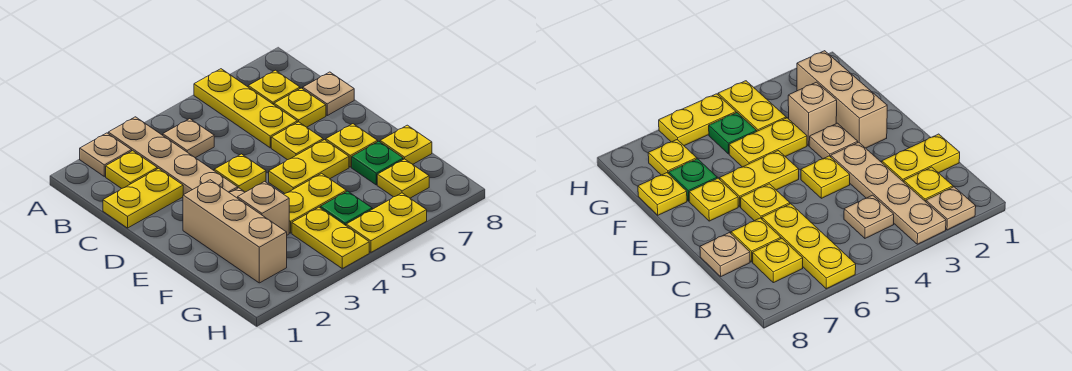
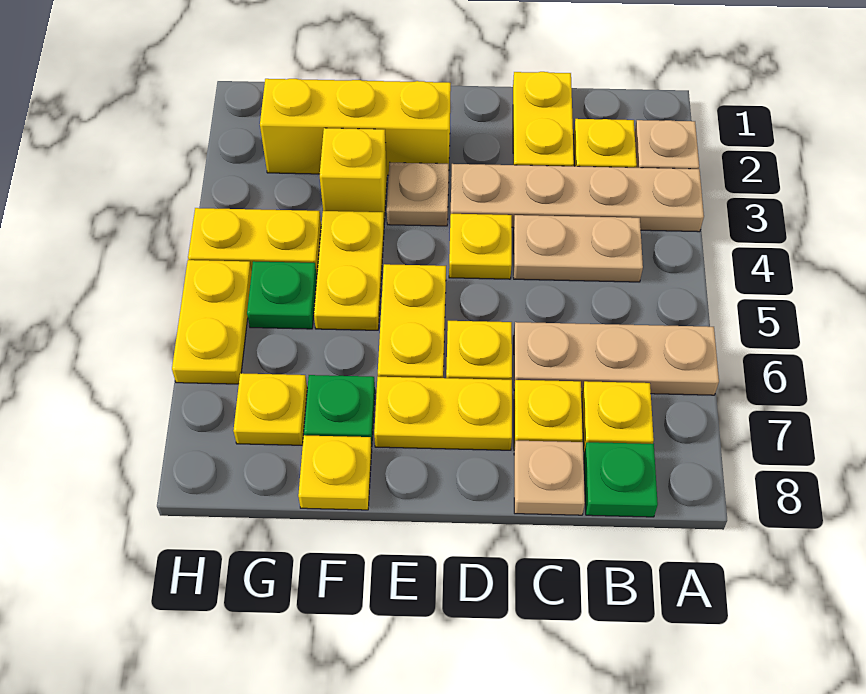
yellow plate A6:C6 level 1 -> tan plate A6:C6 level 1
tan plate B4 level 1 -> tan plate B4:C4 level 1
none -> green plate B8 level 1
tan brick E2:G2 level 1 -> yellow brick E2:G2 level 1
yellow plate E7 level 1 -> yellow plate D7:E7 level 1
tan brick F3 level 1 -> yellow brick F3 level 1

